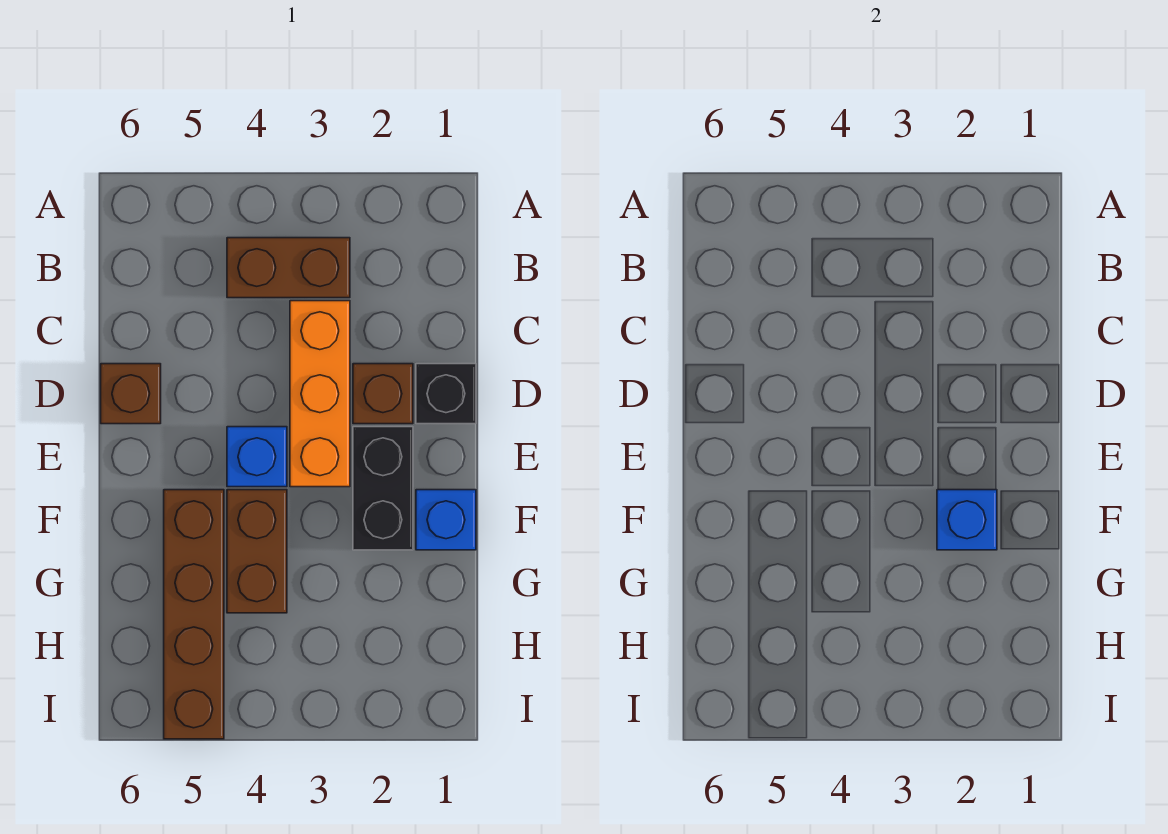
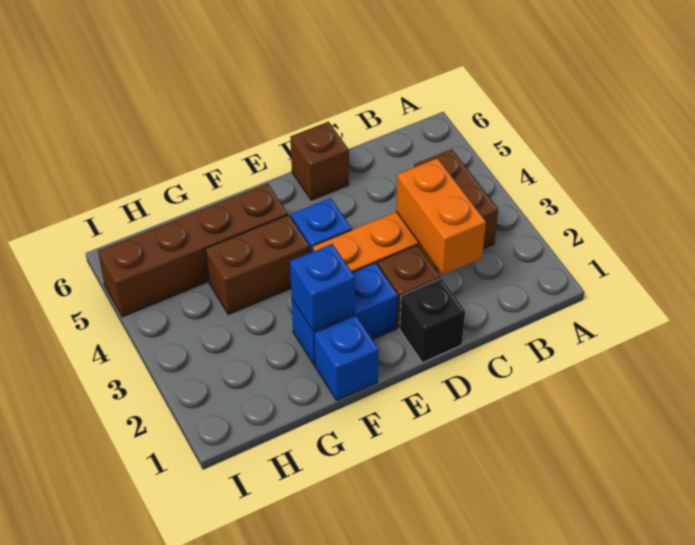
none -> orange brick C2:C3 level 2
black brick E2:F2 level 1 -> blue brick E2:F2 level 1

